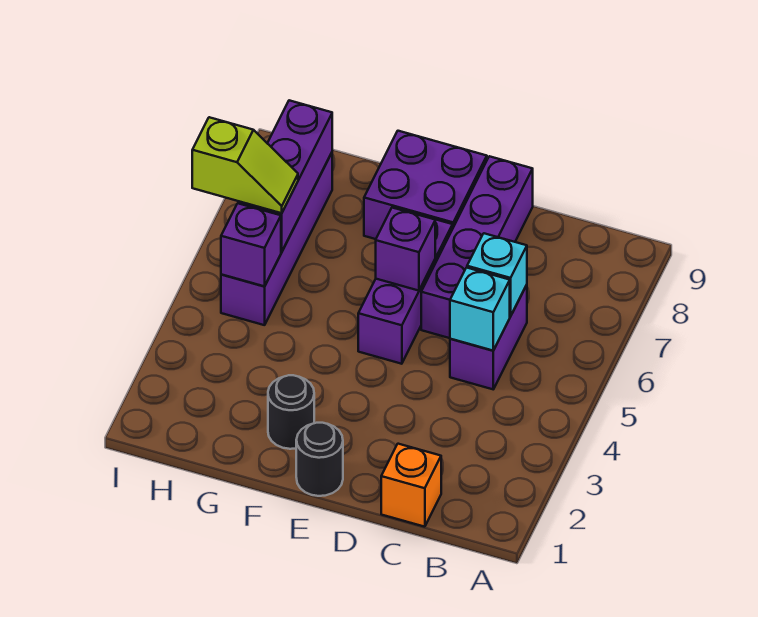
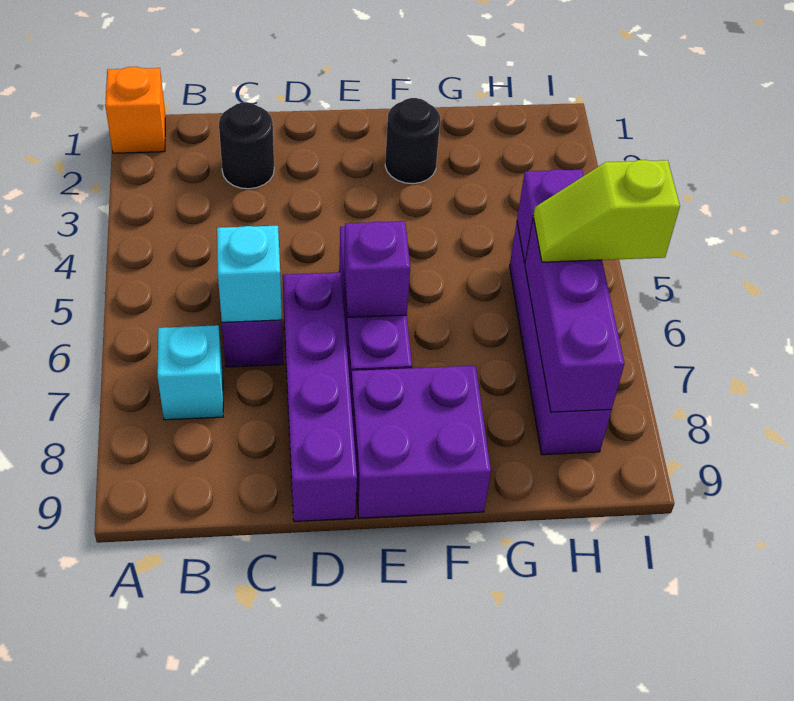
orange brick C1 level 1 -> orange brick A1 level 1
cyan brick C5 level 2 -> cyan brick B7 level 1
black round brick E1 level 1 -> black round brick C2 level 1

